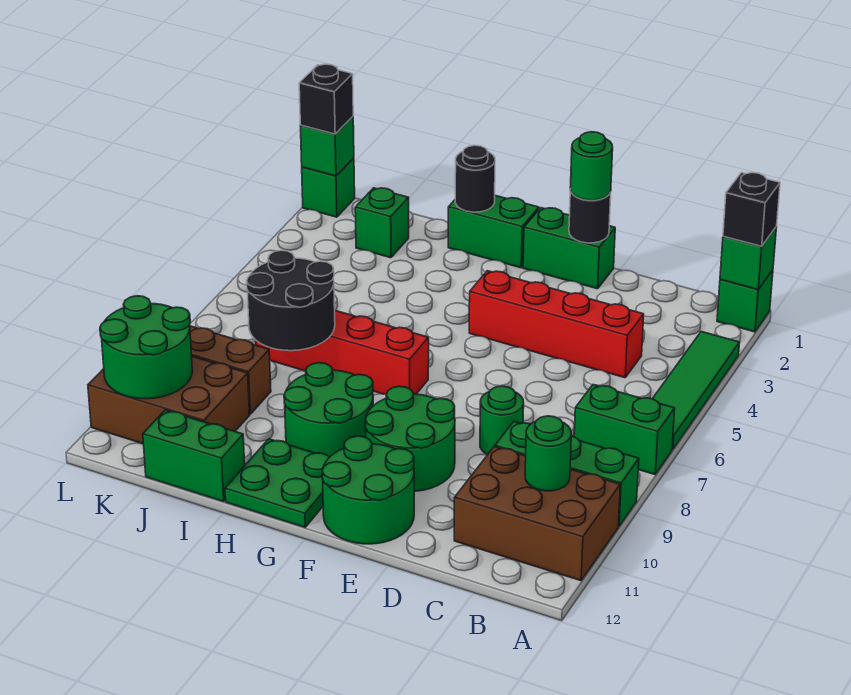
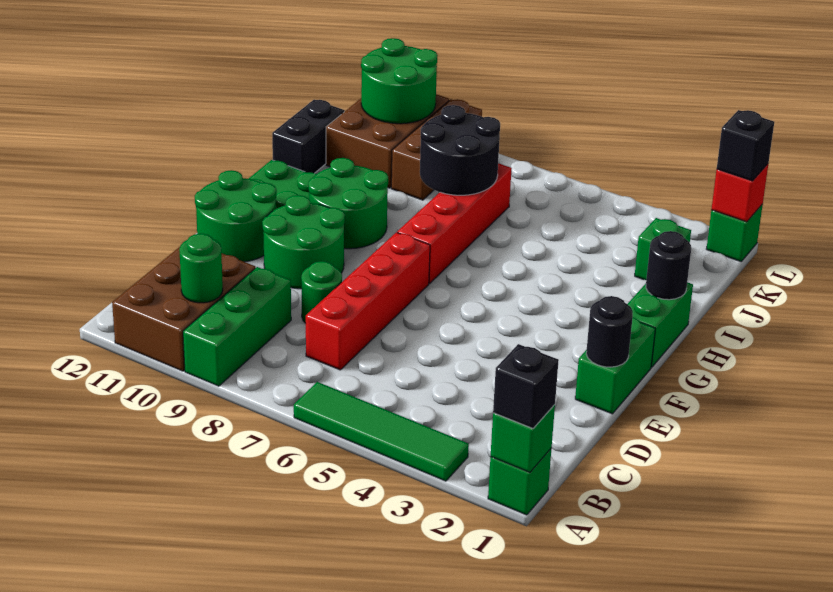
green brick A7:B7 level 1 -> none
red brick C4:F4 level 1 -> red brick C7:F7 level 1
green round brick E1 level 3 -> none
green brick I12:J12 level 1 -> black brick I12:J12 level 1
green brick L1 level 2 -> red brick L1 level 2

